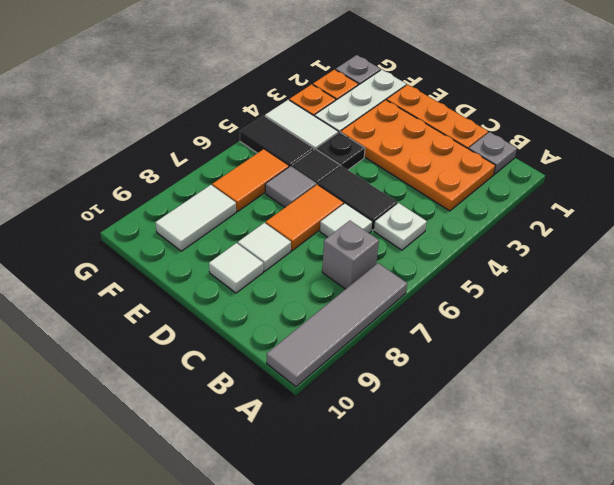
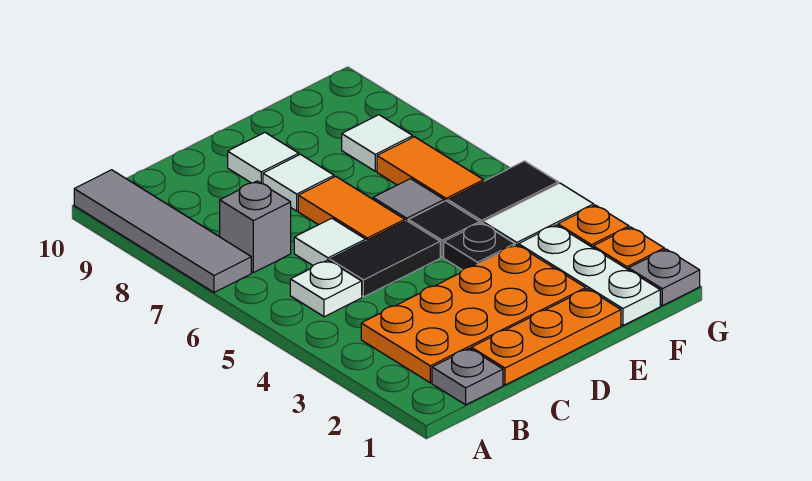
white tile F8:F9 level 1 -> white tile F8 level 1

